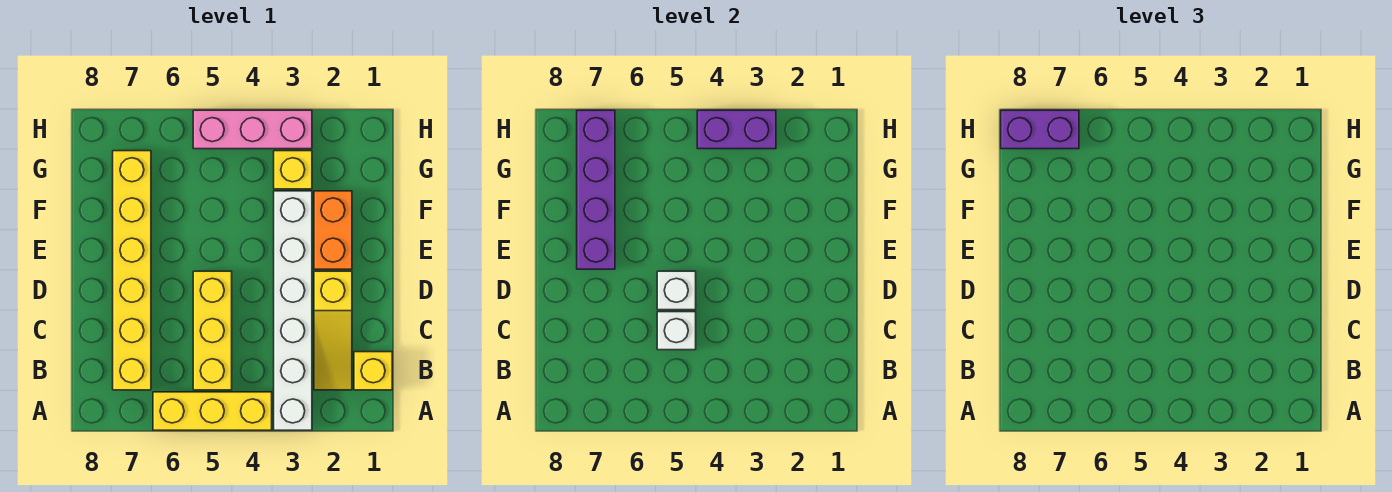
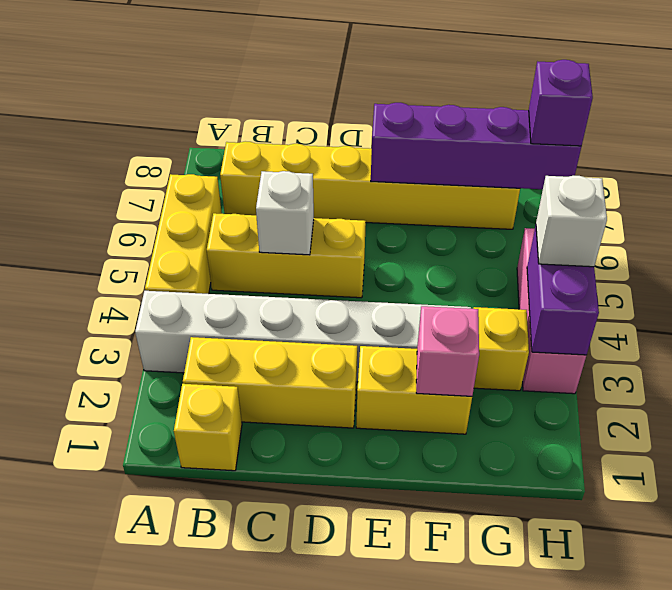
yellow slope B2:D2 level 1 top D -> yellow brick B2:D2 level 1
white brick D5 level 2 -> white brick H4 level 3
orange brick E2:F2 level 1 -> yellow brick E2:F2 level 1
none -> pink brick F2 level 2
purple brick H7:H8 level 3 -> purple brick H7 level 3

